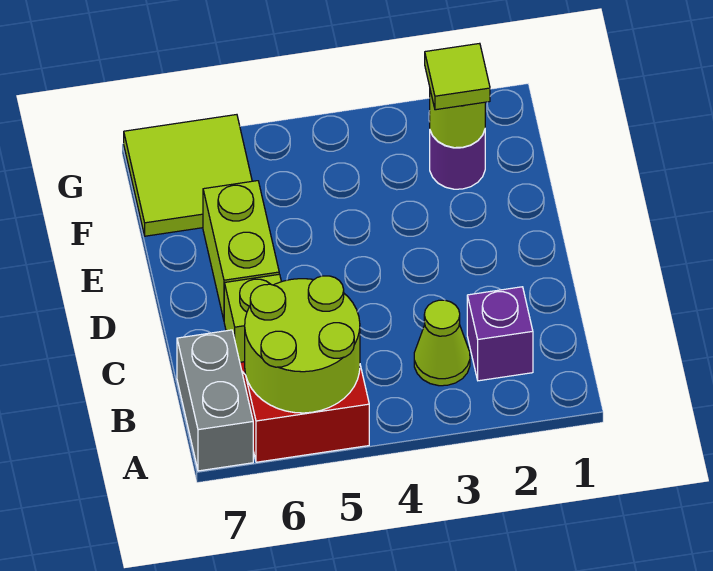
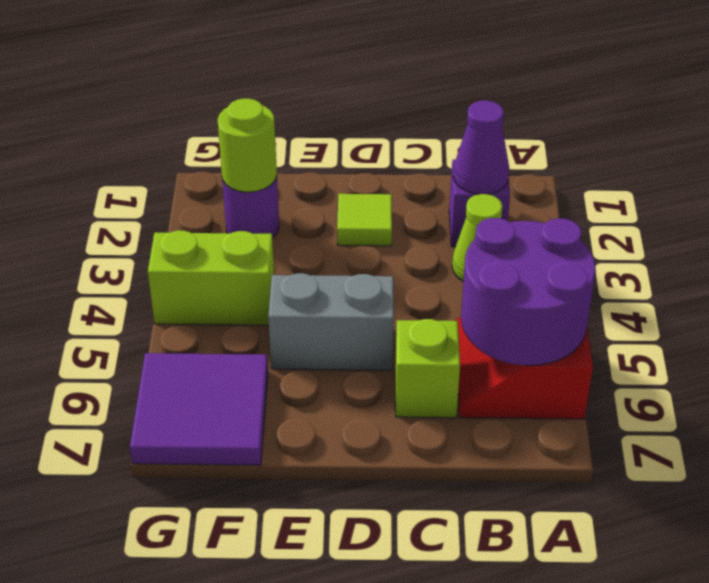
lime round brick A5:B6 level 2 -> purple round brick A5:B6 level 2
grey brick A7:B7 level 1 -> grey brick D5:E5 level 1
none -> purple cone B2 level 2
lime brick D6:E6 level 1 -> lime brick F4:G4 level 1
lime tile F2 level 3 -> lime tile D2 level 1
lime tile F6:G7 level 1 -> purple tile F6:G7 level 1

